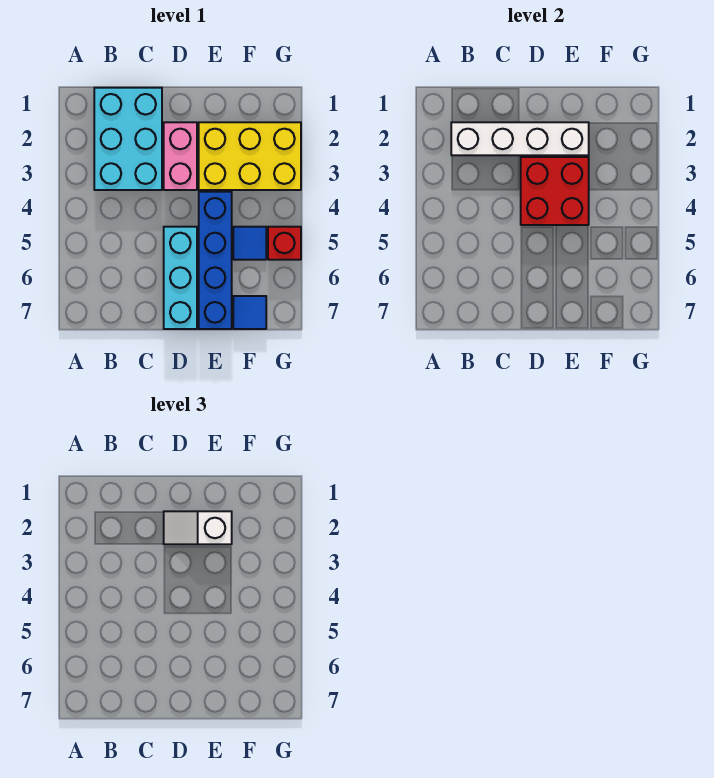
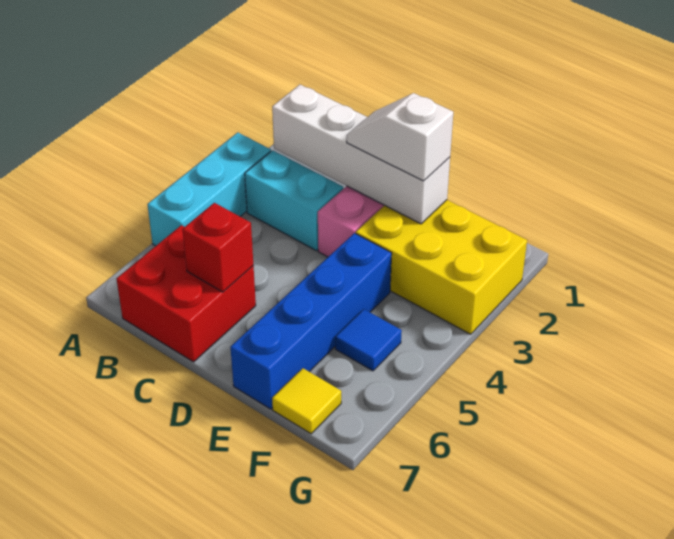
cyan brick B1:C3 level 1 -> cyan brick B3:C3 level 1
red brick D3:E4 level 2 -> red brick B6:C7 level 1
cyan brick D5:D7 level 1 -> cyan brick A3:A5 level 1
blue tile F7 level 1 -> yellow tile F7 level 1
red brick G5 level 1 -> red brick C6 level 2

